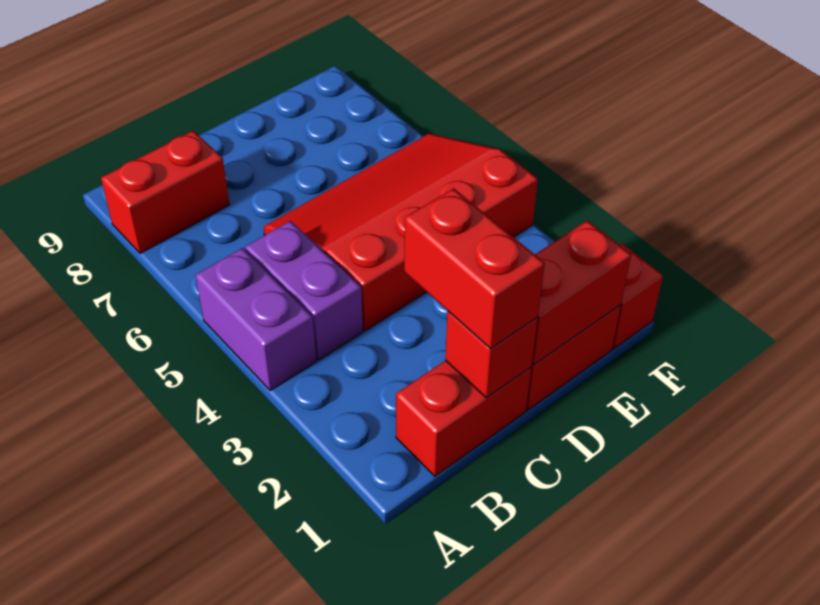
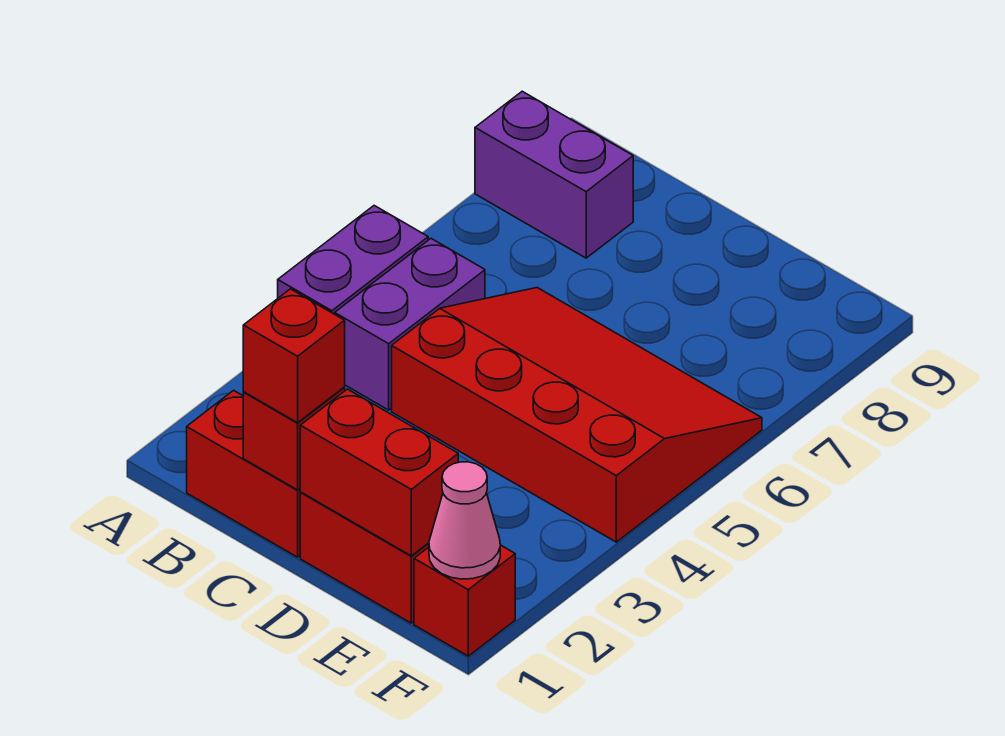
red brick A8:B8 level 1 -> purple brick A8:B8 level 1
red brick C1:C2 level 3 -> red brick C1 level 3
none -> pink cone F1 level 2

